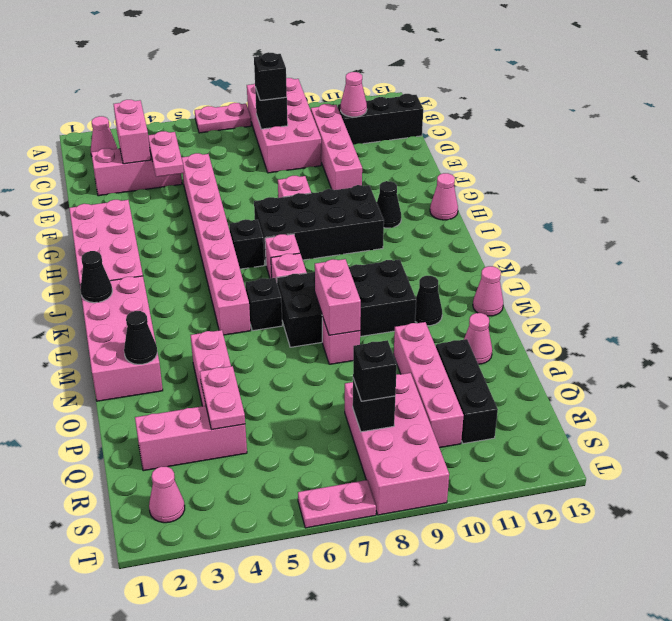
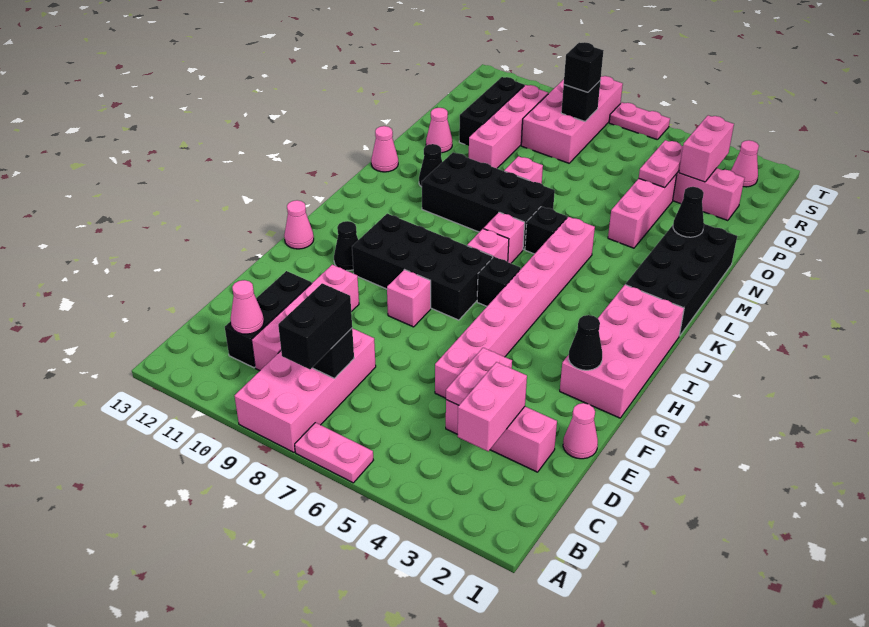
pink cone B2 level 1 -> pink cone E1 level 1
black brick C8 level 3 -> black brick B8:C8 level 3
black brick C11:C13 level 1 -> black brick C11:E11 level 1
pink brick K1:N2 level 1 -> black brick K1:N2 level 1
black cone K1 level 2 -> black cone G2 level 2
pink brick M8:N8 level 2 -> pink brick Q3:R3 level 2

